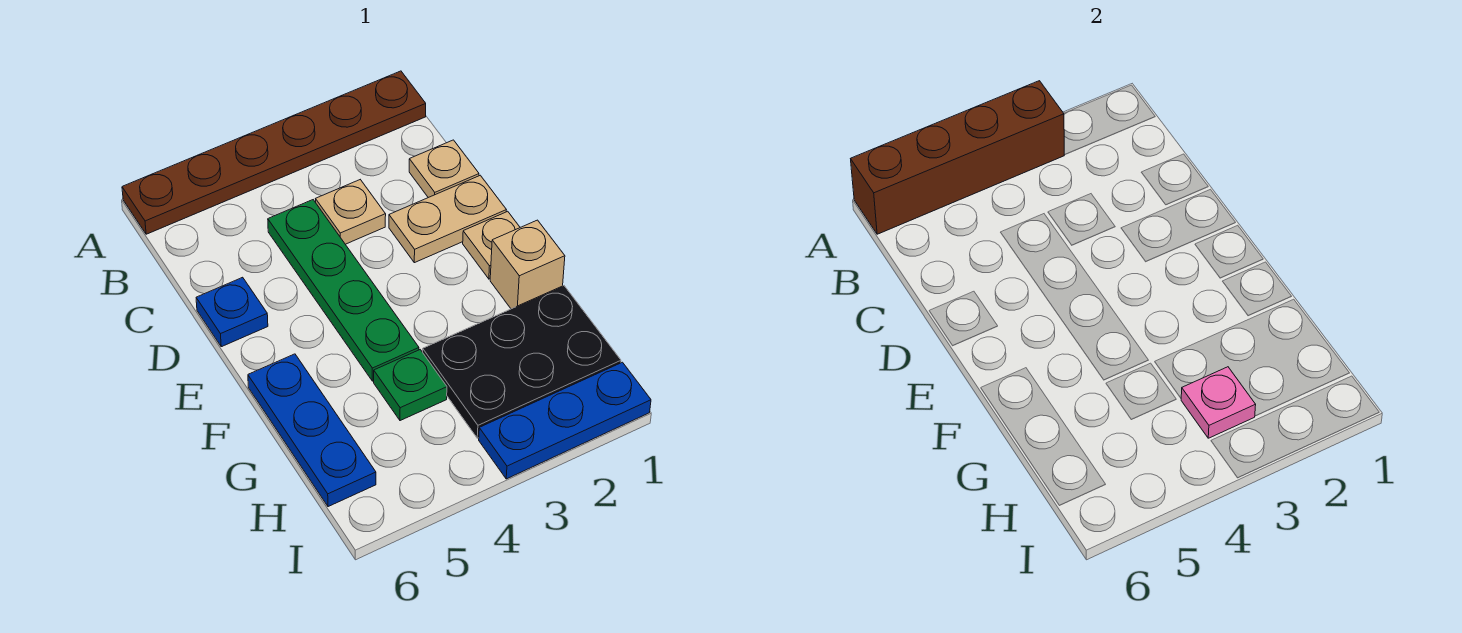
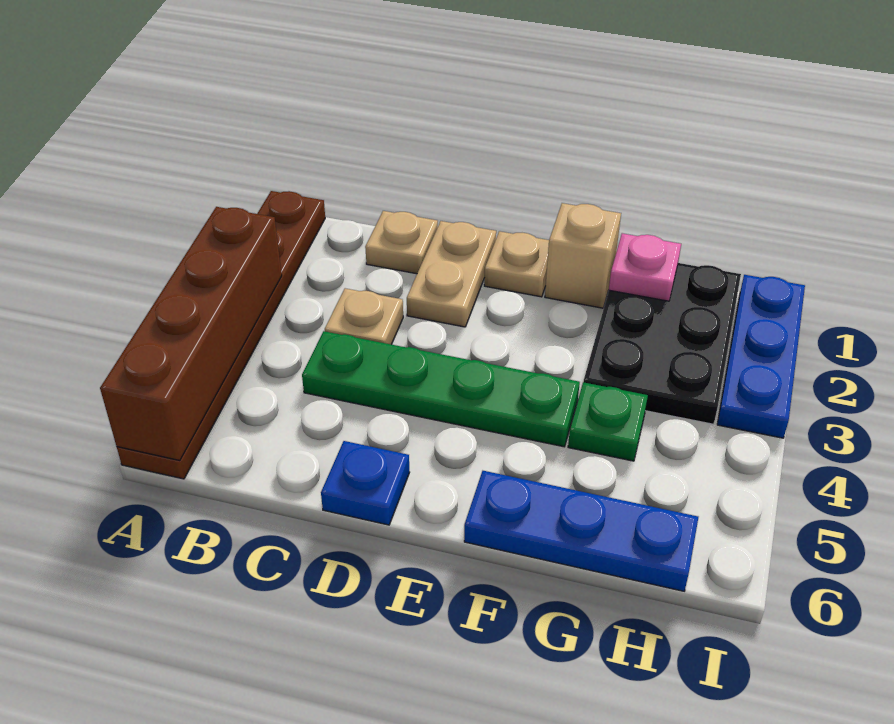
pink plate H3 level 2 -> pink plate G1 level 2

